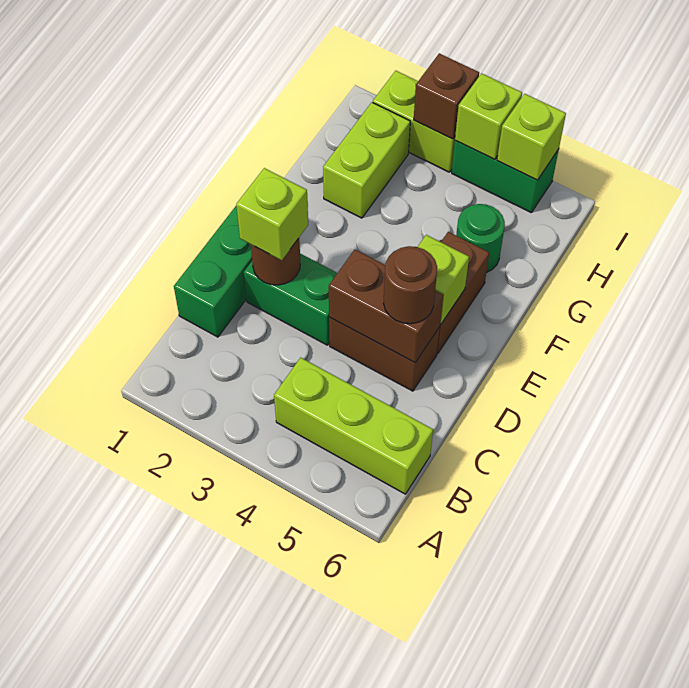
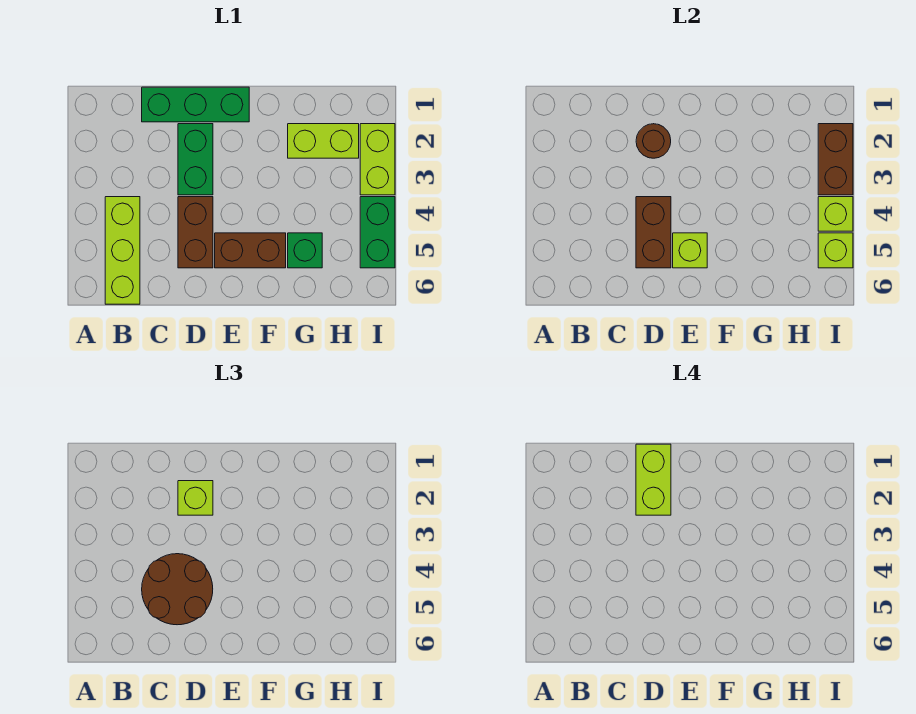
none -> lime brick D1:D2 level 4
brown round brick D5 level 3 -> brown round brick C4:D5 level 3
green round brick G5 level 1 -> green brick G5 level 1
brown brick I3 level 2 -> brown brick I2:I3 level 2

